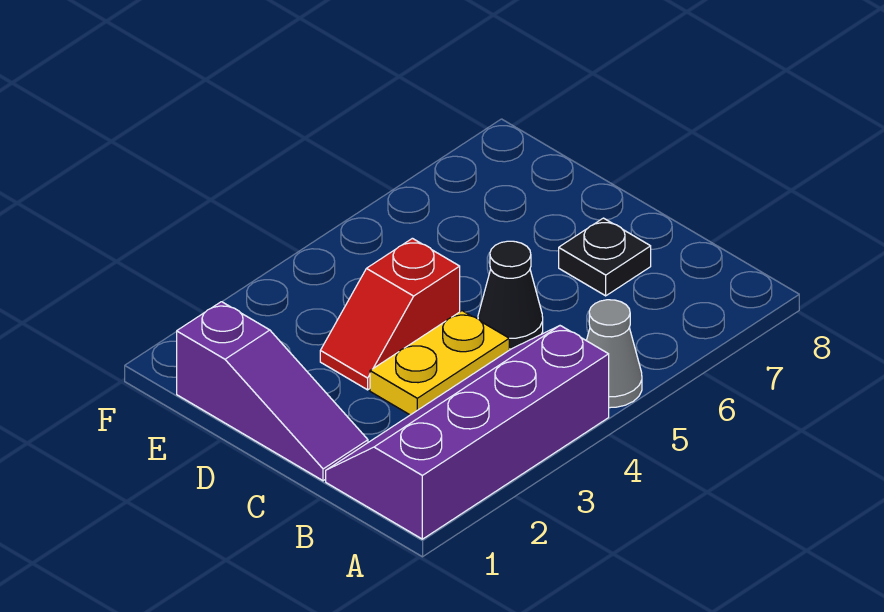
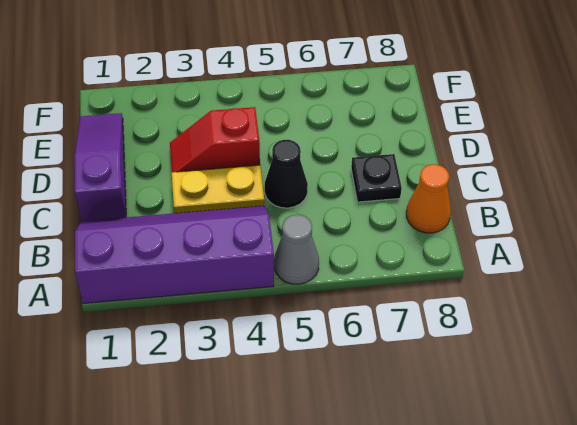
none -> orange cone B8 level 1
purple slope C1:E1 level 1 top E -> purple slope C1:E1 level 1 top C

